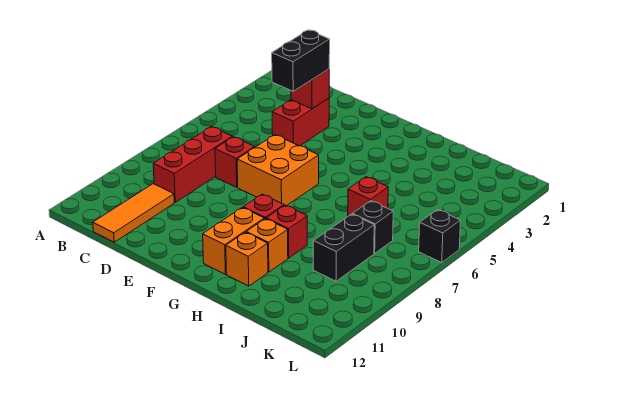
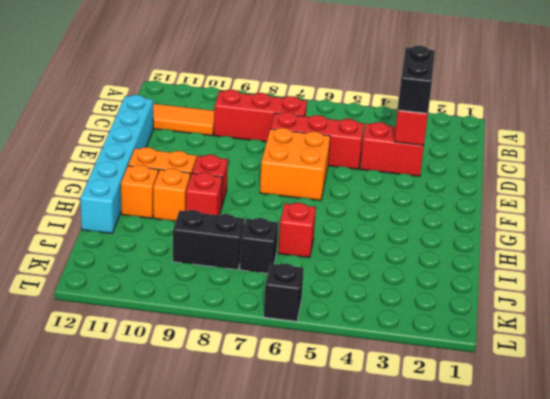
black brick D3:D4 level 3 -> black brick C3:D3 level 3
red brick D7 level 1 -> red brick D5:D7 level 1
none -> cyan brick D12:I12 level 1

